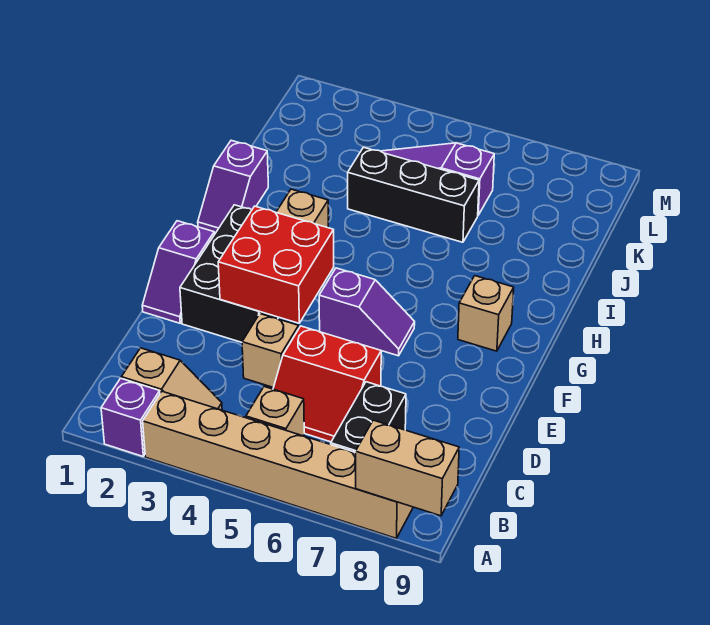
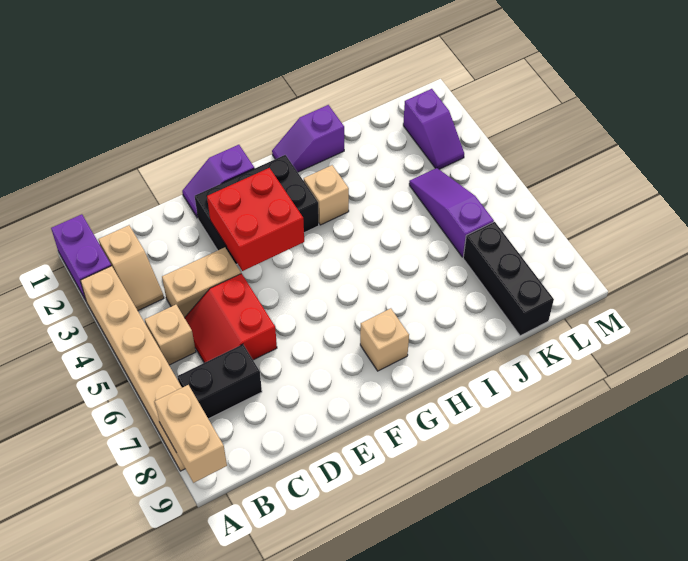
purple brick A2 level 1 -> purple brick A1:A2 level 1
tan brick D4 level 1 -> tan brick C4:D4 level 1
purple slope F5:F6 level 1 top 5 -> purple slope L2:L3 level 1 top 2
black brick J4:J6 level 1 -> black brick K7:K9 level 1

